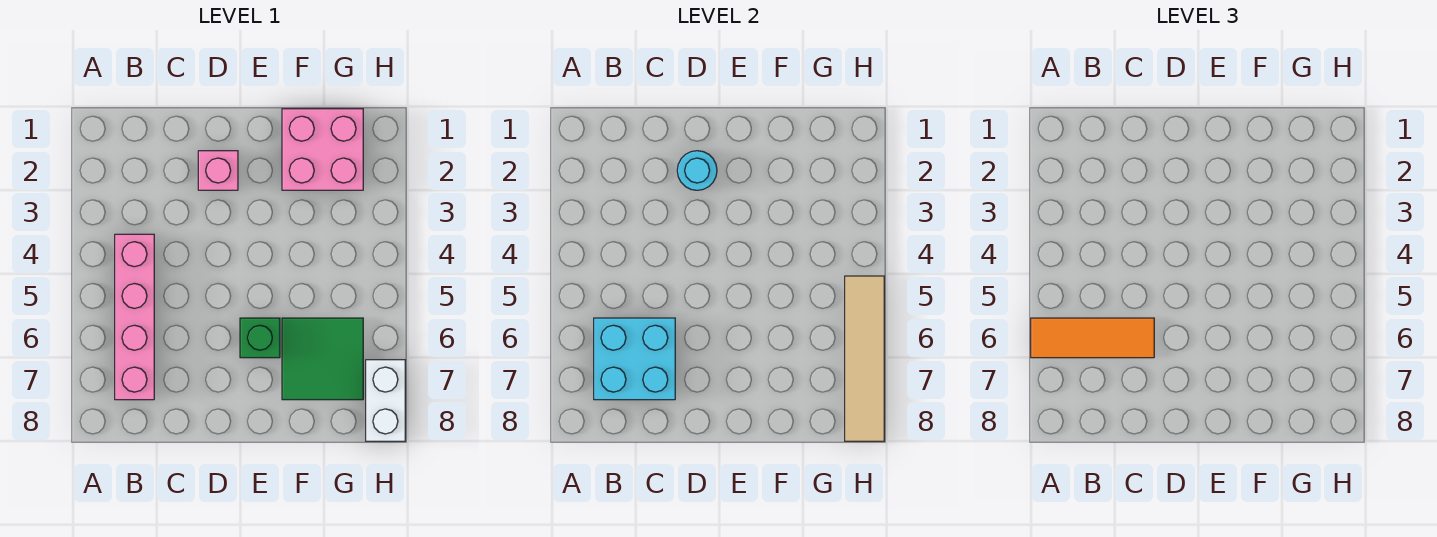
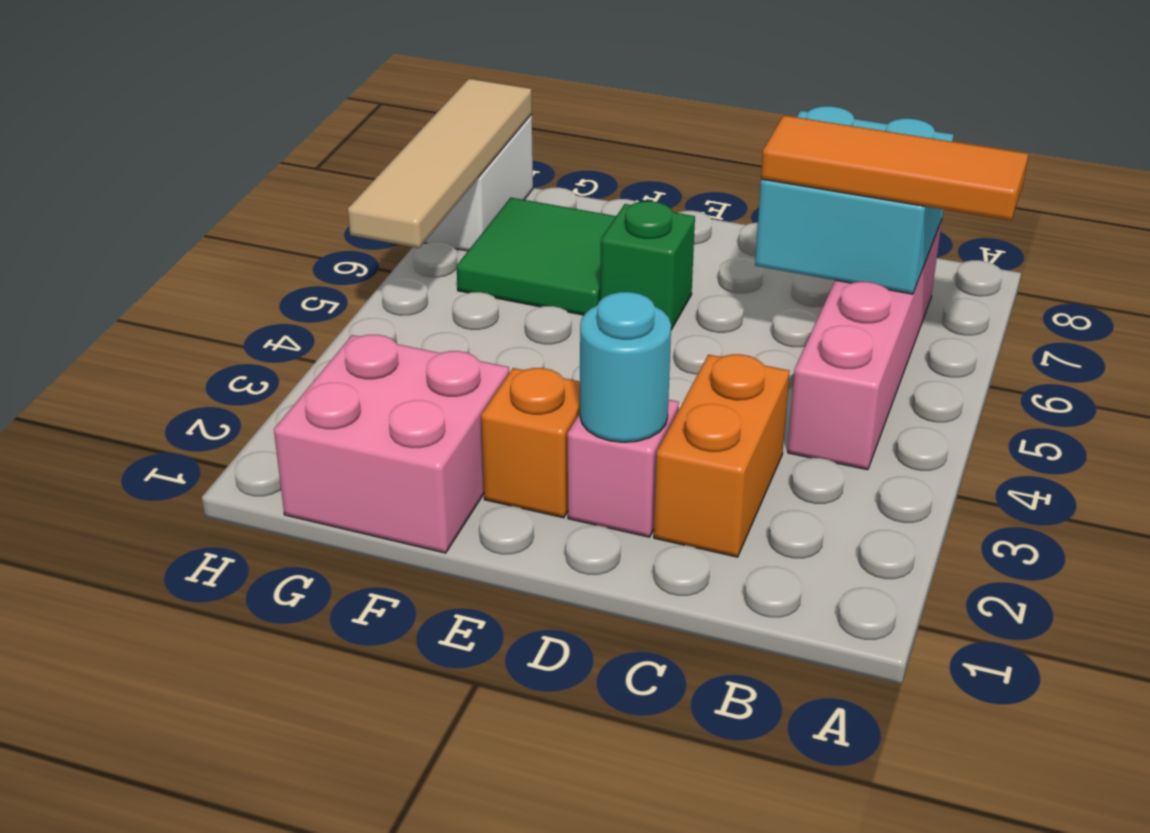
none -> orange brick C2:C3 level 1
none -> orange brick E2 level 1

